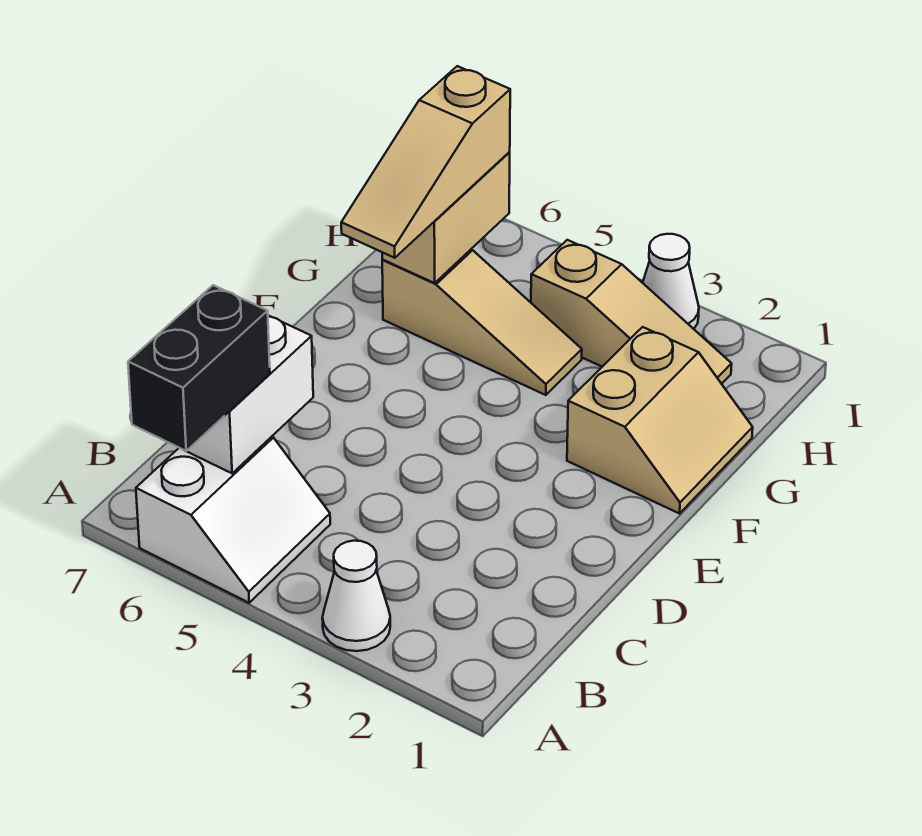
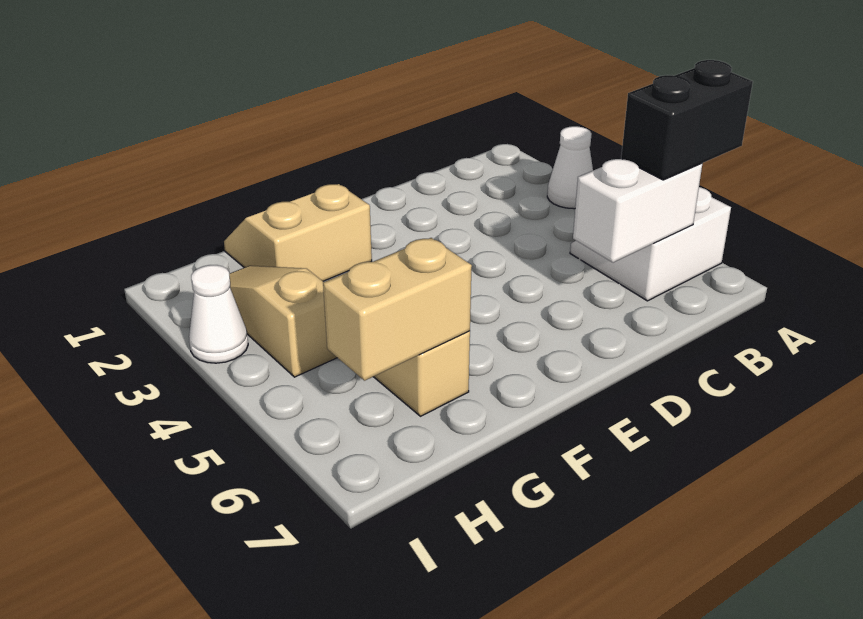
tan slope F6:H6 level 3 top H -> none

